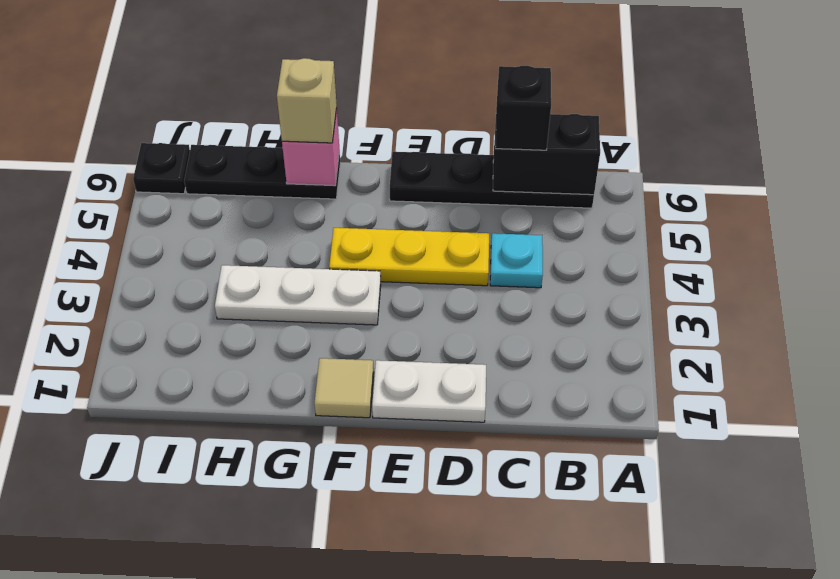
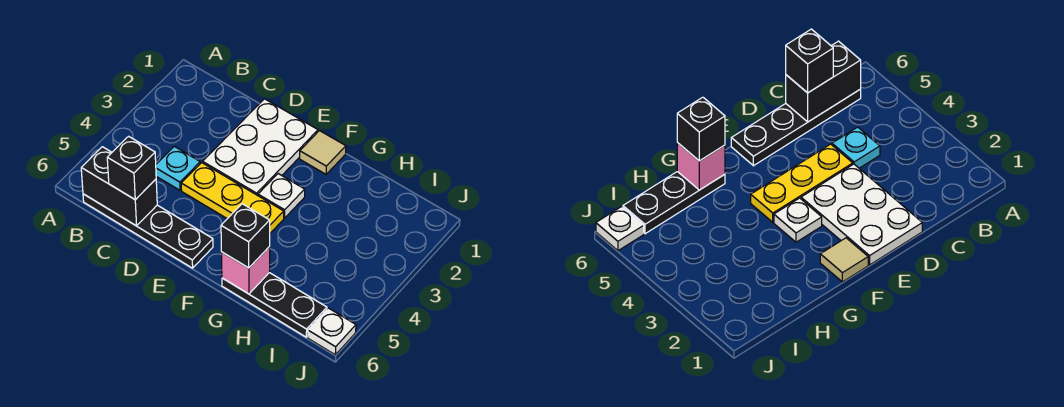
white plate D1:E1 level 1 -> white plate D1:E3 level 1
white plate F3:H3 level 1 -> white plate F3 level 1
tan brick G6 level 3 -> black brick G6 level 3
black plate J6 level 1 -> white plate J6 level 1

